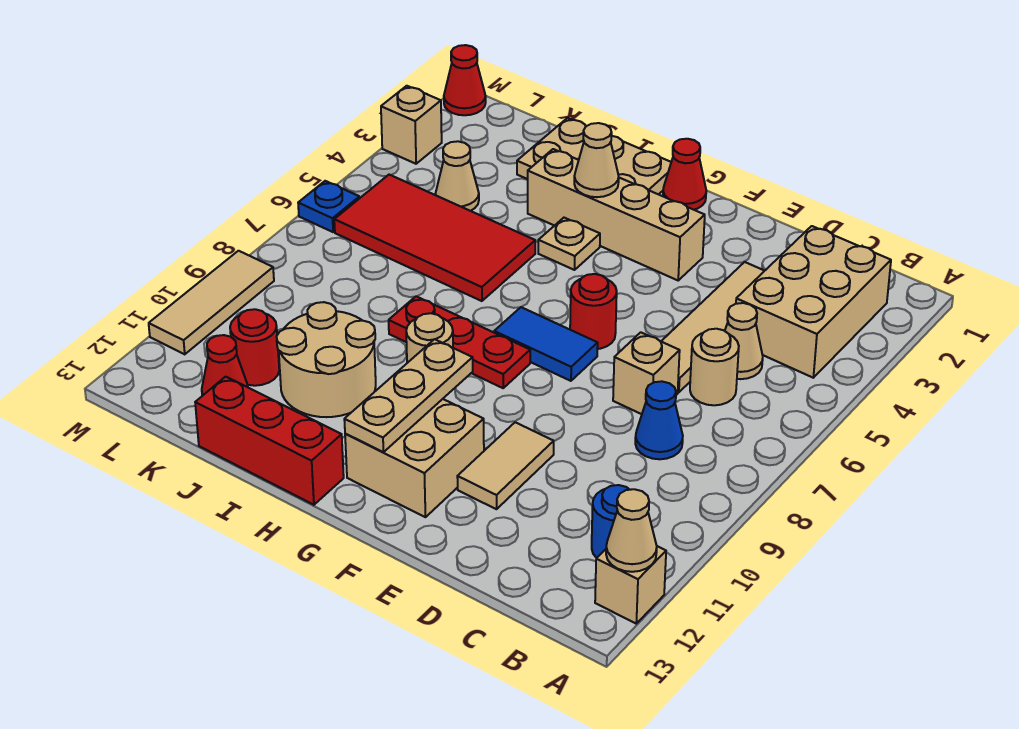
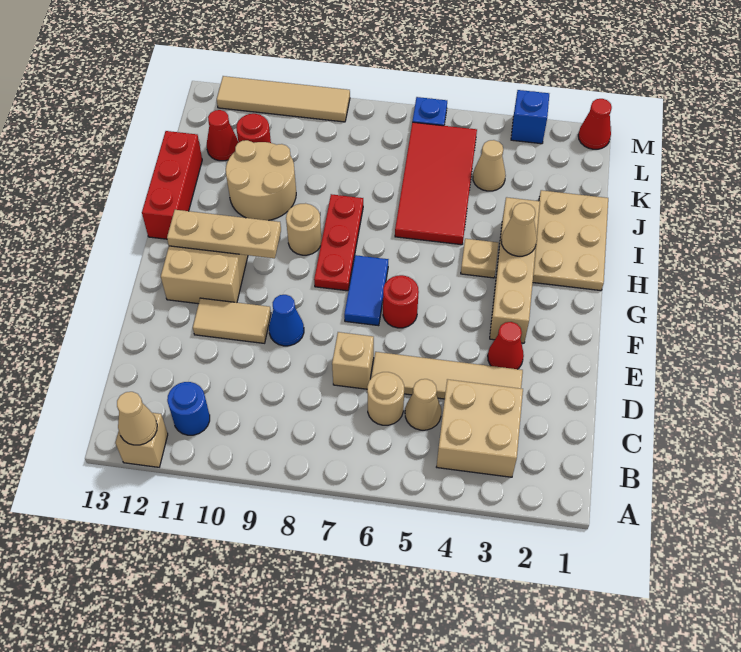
tan brick B2:C4 level 1 -> tan brick B3:C4 level 1
blue cone C8 level 1 -> blue cone E9 level 1
red cone G1 level 1 -> red cone E3 level 1
tan brick M3 level 1 -> blue brick M3 level 1
tan tile M9:M11 level 1 -> tan tile M9:M12 level 1

